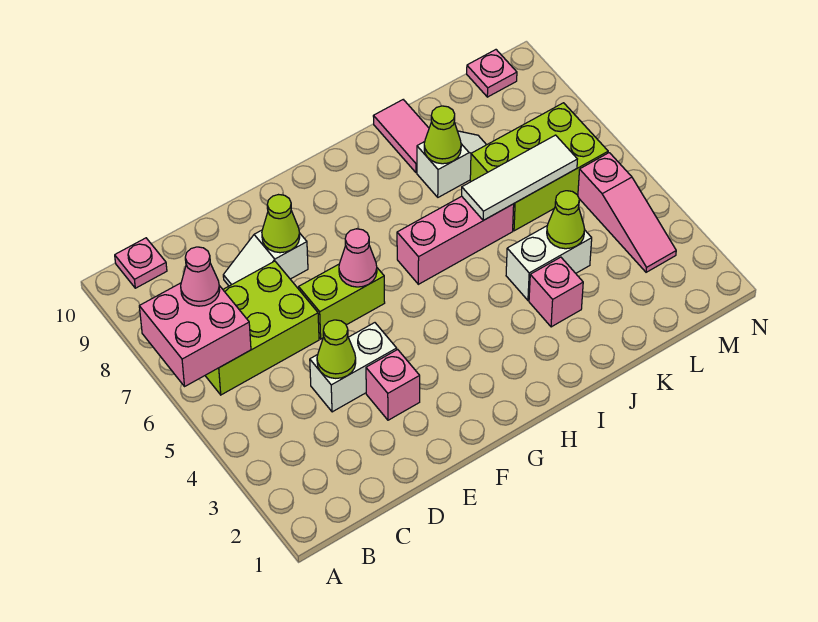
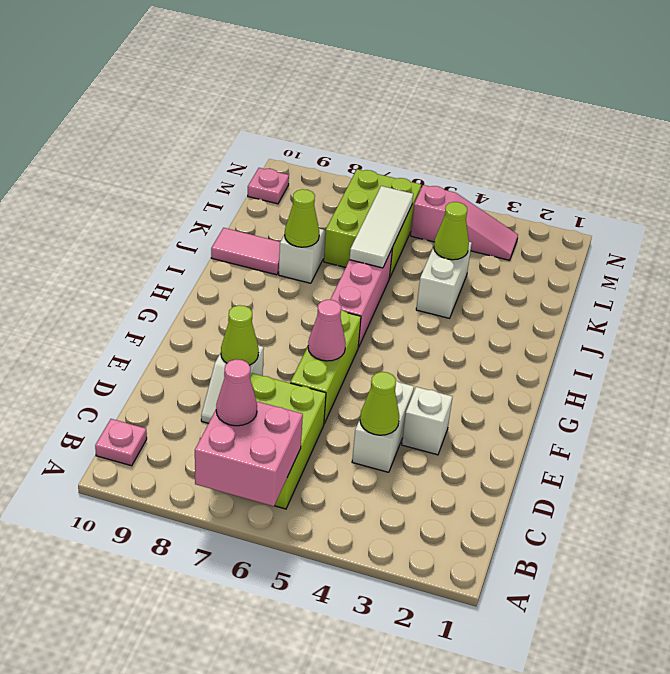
pink brick E3 level 1 -> white brick E3 level 1
lime brick E6:F6 level 1 -> lime brick E6:G6 level 1
pink brick J3 level 1 -> none

